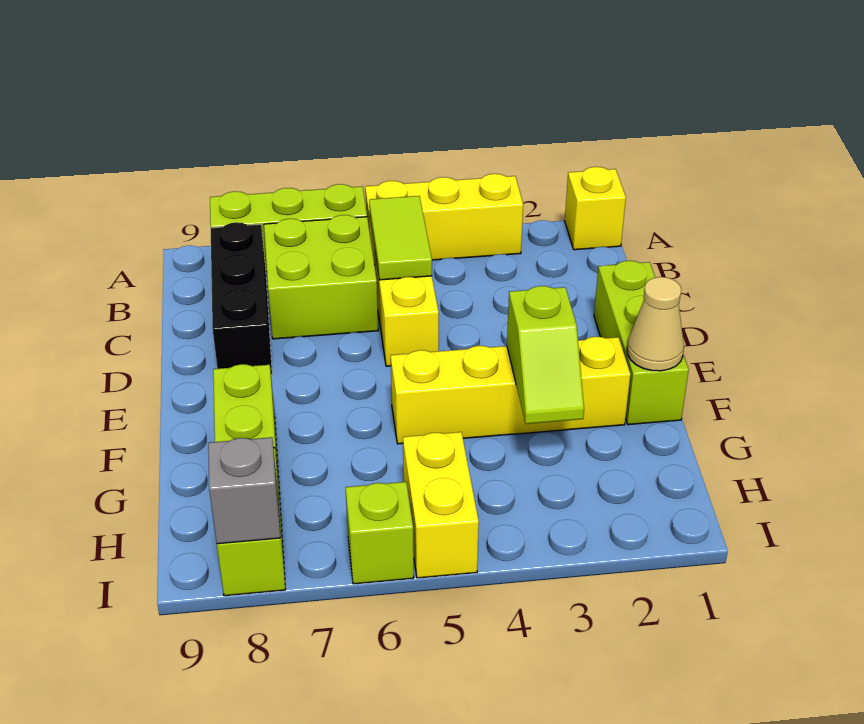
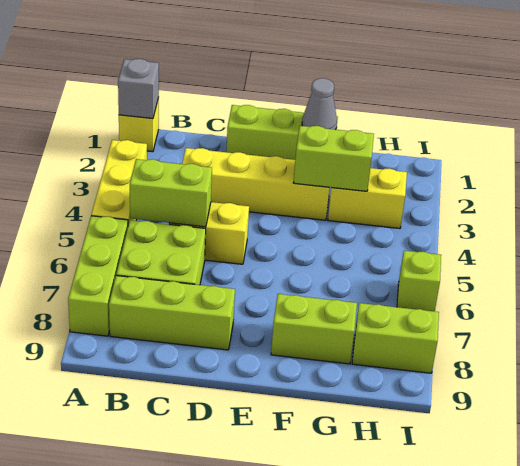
lime tile B5:C5 level 2 -> lime brick B5:C5 level 2
black brick B8:D8 level 1 -> lime brick B8:D8 level 1
tan cone F1 level 2 -> grey cone F1 level 2
yellow brick F2:F5 level 1 -> yellow brick C3:F3 level 1
lime slope F3:G3 level 2 top F -> lime brick F3:G3 level 2
yellow brick H5:I5 level 1 -> yellow brick G3:H3 level 1
grey brick I8 level 2 -> grey brick A1 level 2

